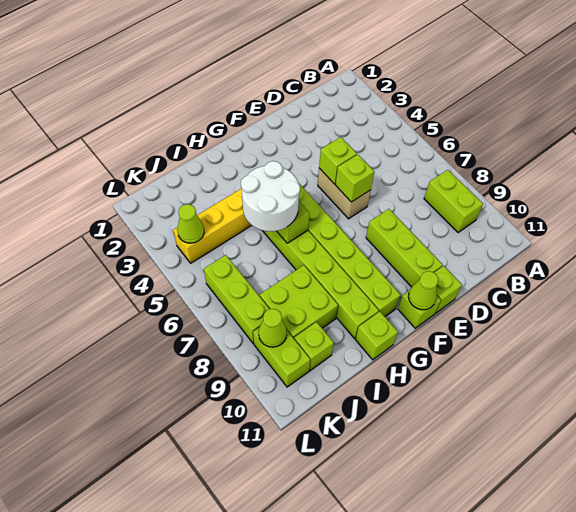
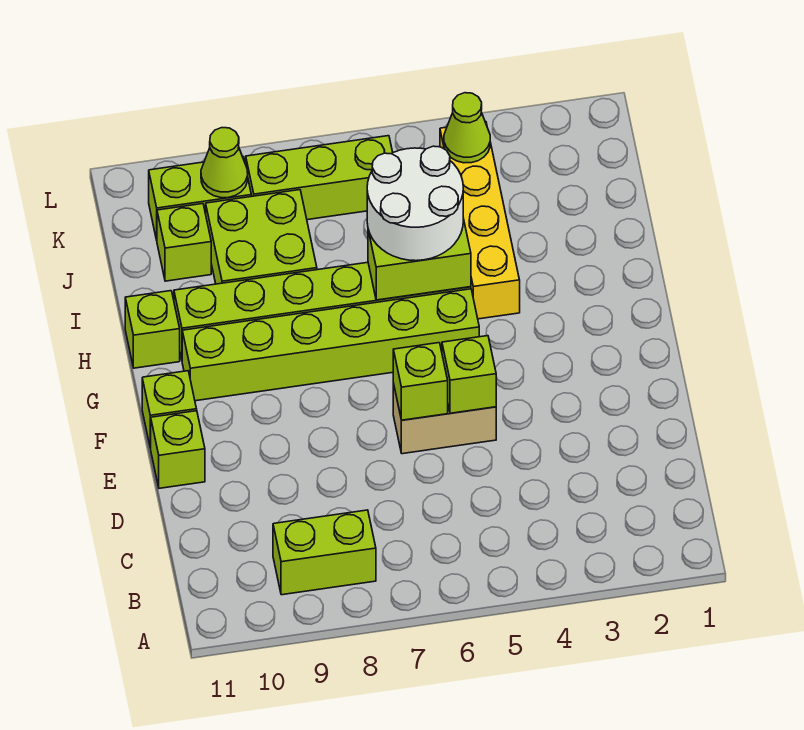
lime brick E8:E10 level 1 -> none
lime cone F11 level 2 -> none

